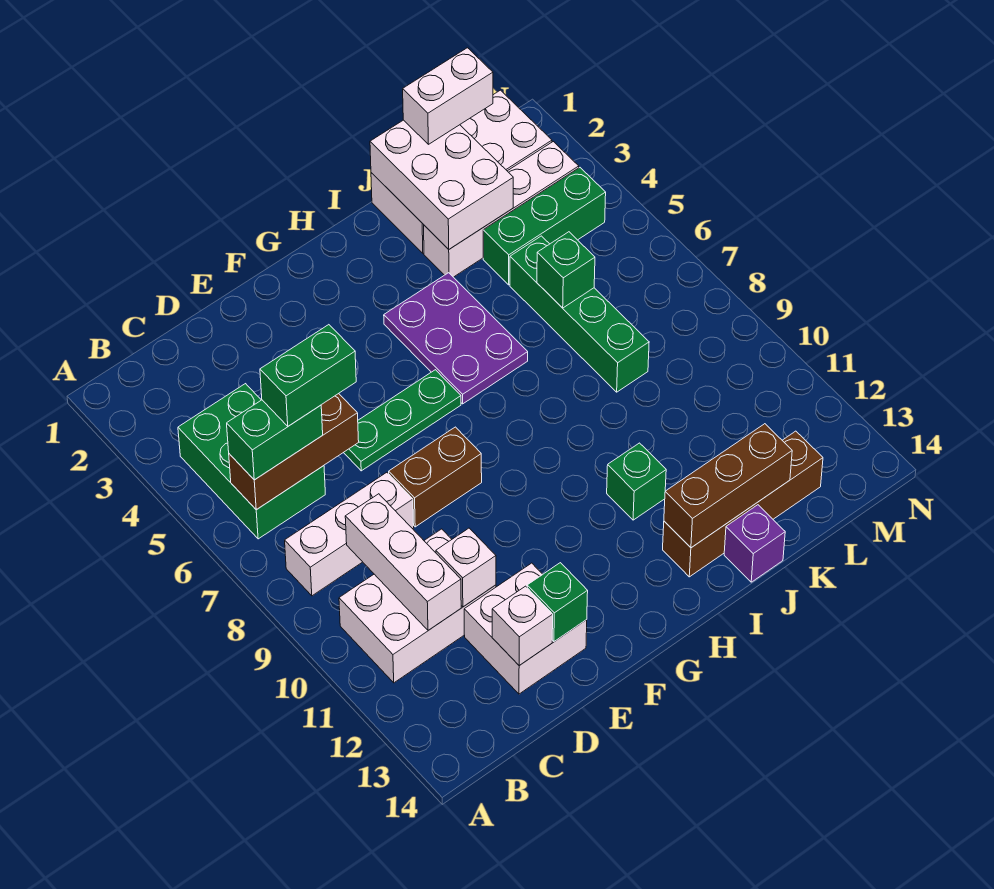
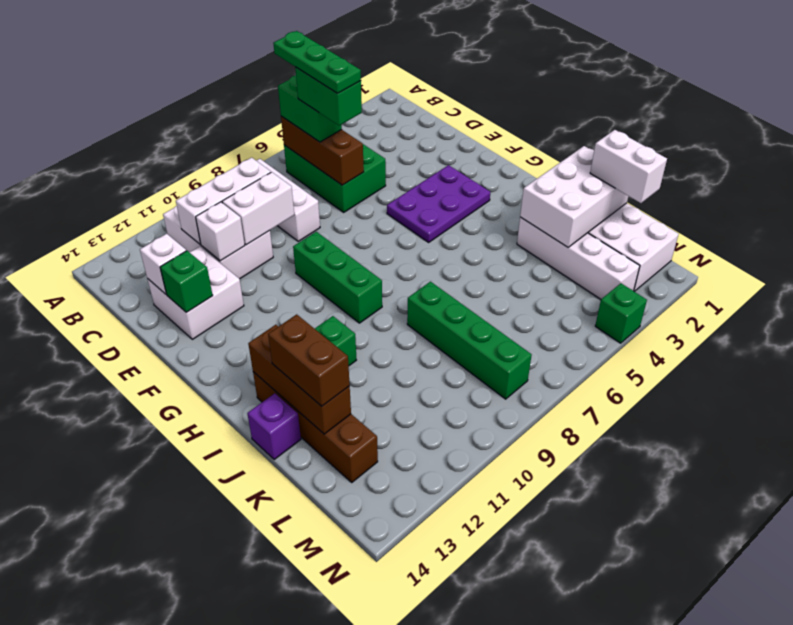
green brick B4:C6 level 1 -> green brick B5:D6 level 1
none -> white brick D9:D10 level 2
green plate E6:G6 level 1 -> green plate B6:D6 level 5
brown brick E8:F8 level 1 -> brown brick J13:K13 level 3
purple plate H4:I6 level 1 -> purple plate F3:G5 level 1
green brick K4:M4 level 1 -> green brick F9:H9 level 1
green brick K5:K8 level 1 -> green brick J8:M8 level 1
green brick K6 level 2 -> green brick N4 level 1

